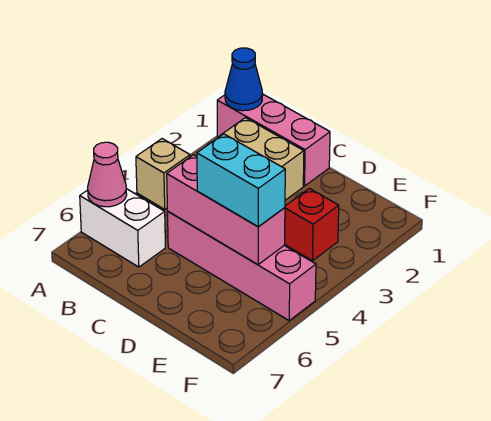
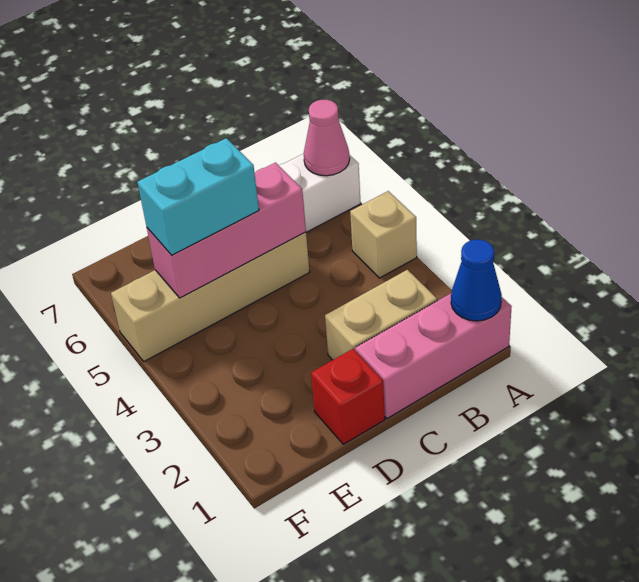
pink brick C5:F5 level 1 -> tan brick C5:F5 level 1
red brick E3 level 1 -> red brick D1 level 1

